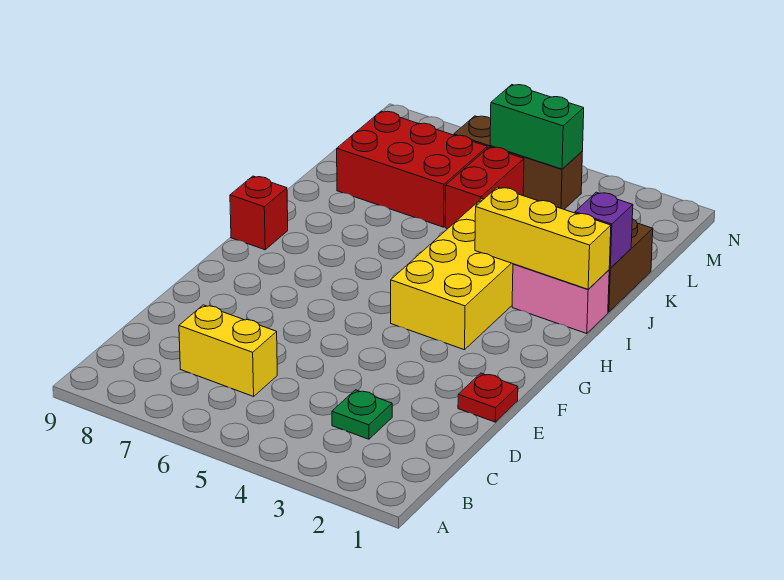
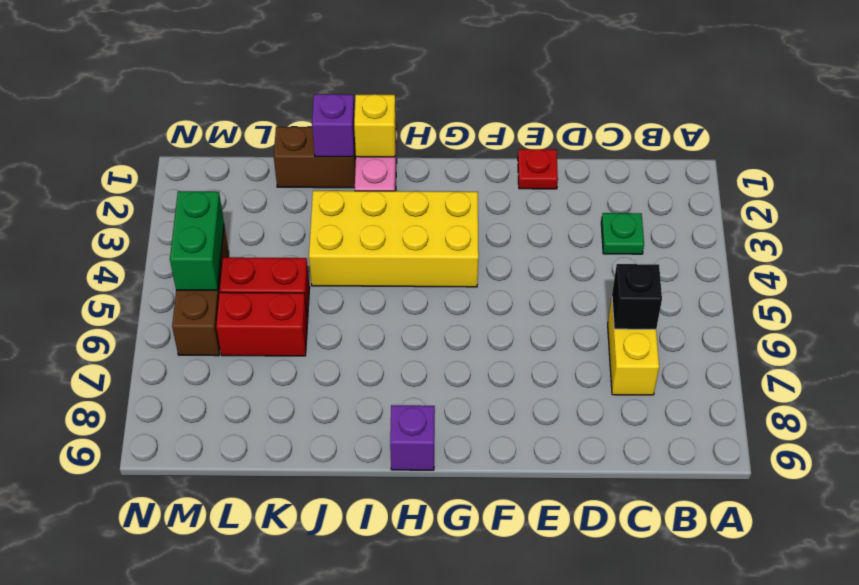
none -> black brick C6 level 2
red brick H9 level 1 -> purple brick H9 level 1
yellow brick I1:I3 level 2 -> yellow brick I1 level 2
red brick K6:L8 level 1 -> red brick K6:L6 level 1

